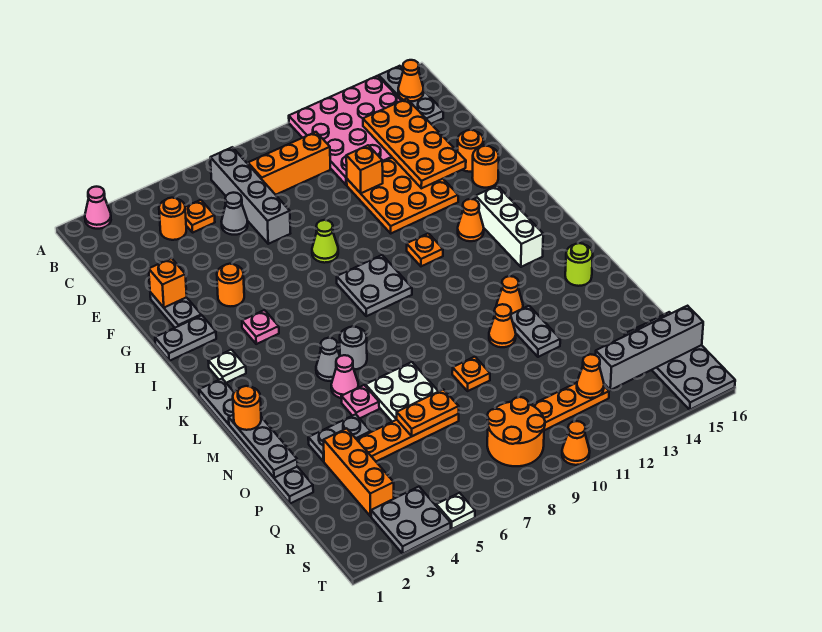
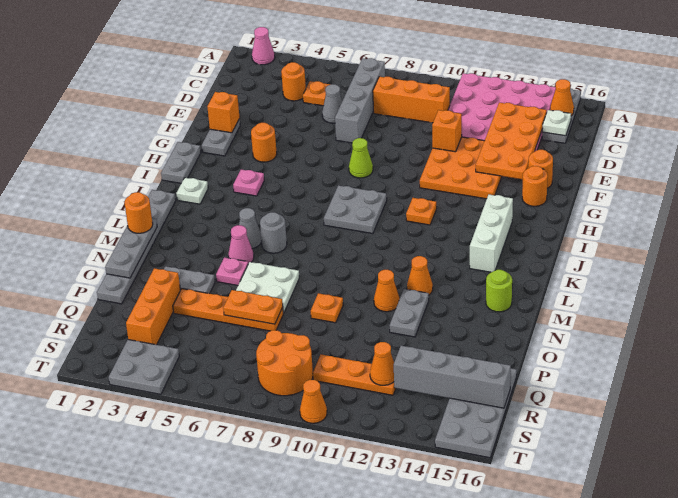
grey plate H1:H2 level 1 -> grey plate H1:I1 level 1
orange cone I13 level 1 -> none
white plate T5 level 1 -> white plate C15 level 2

